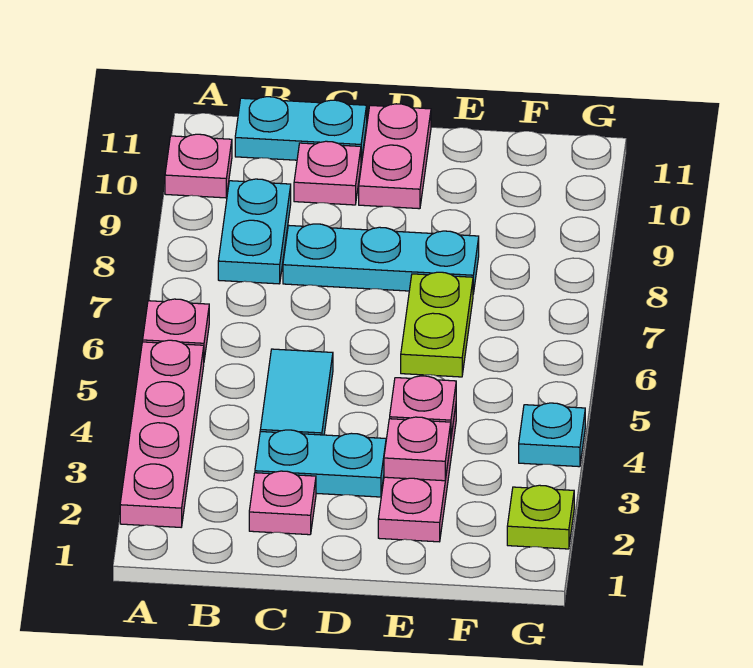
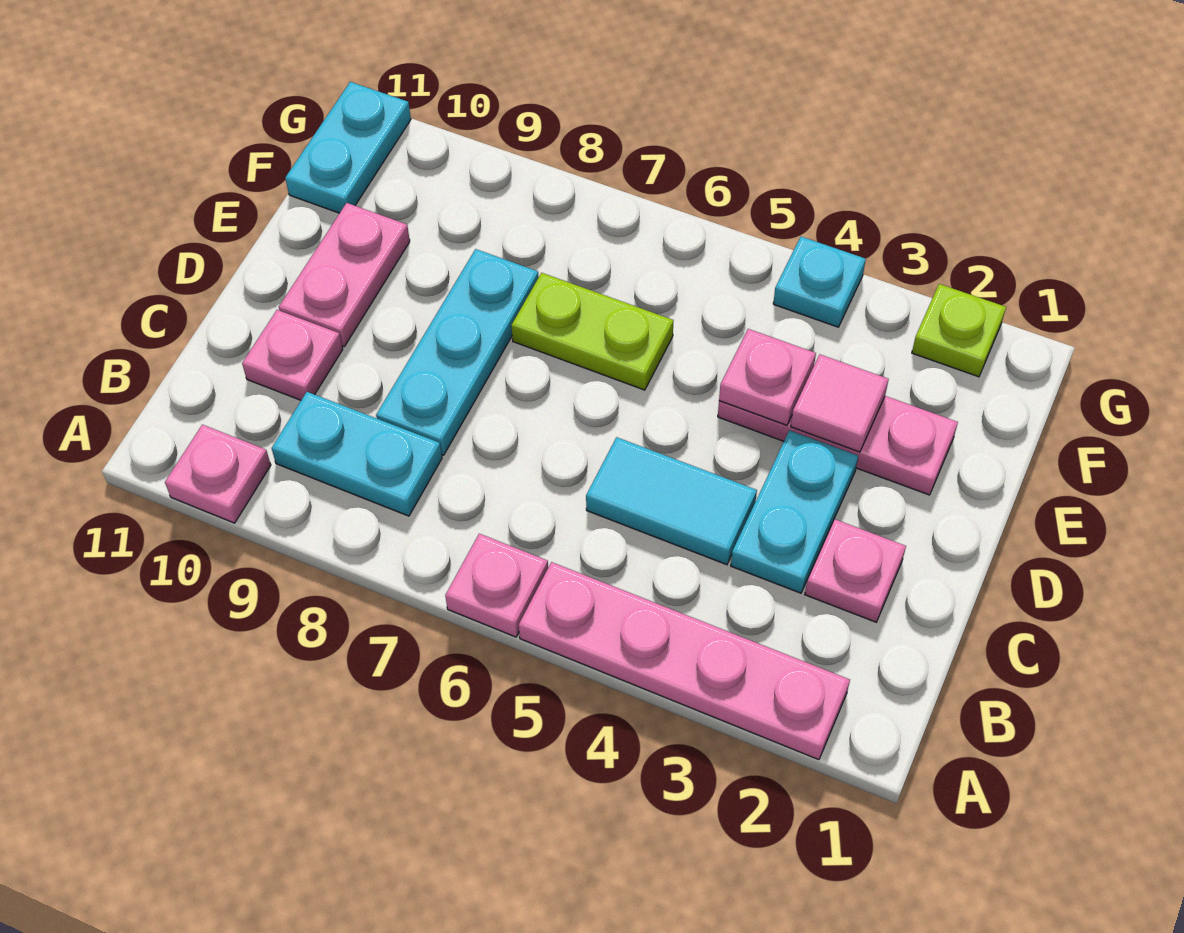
cyan plate B11:C11 level 1 -> cyan plate F11:G11 level 1
pink plate D10:D11 level 1 -> pink plate D10:E10 level 1
pink plate E3 level 2 -> pink tile E3 level 2

